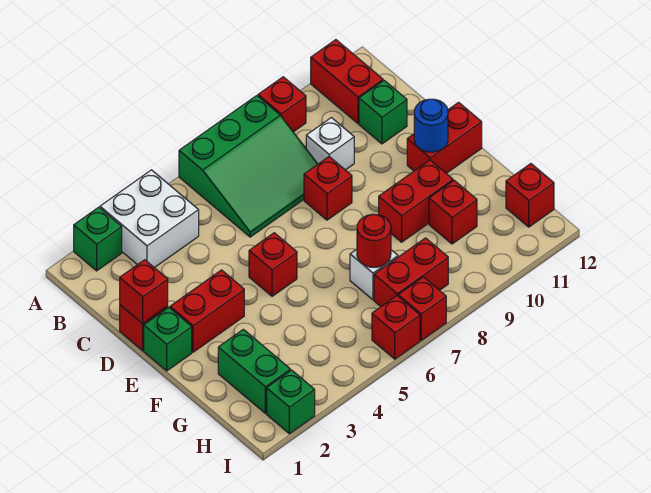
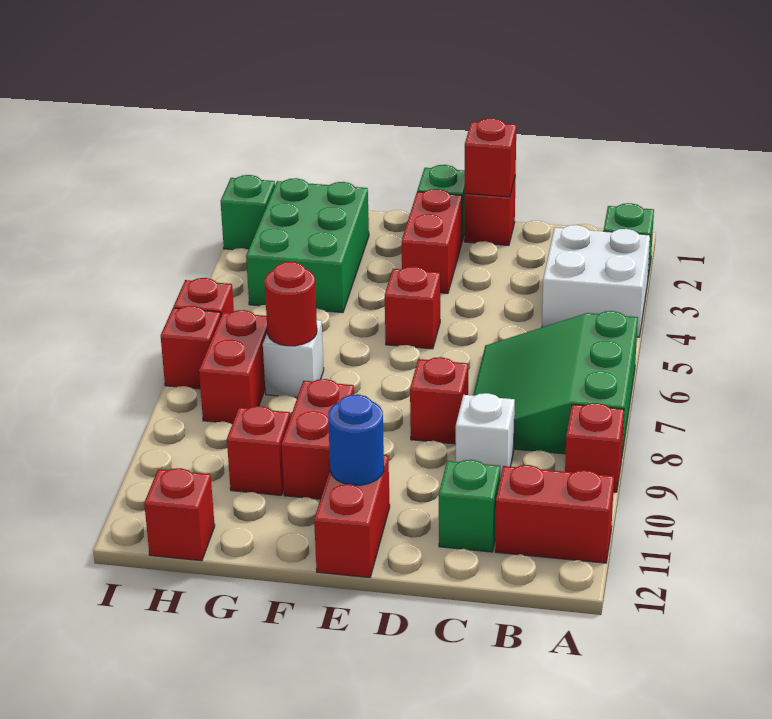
green brick G2:H2 level 1 -> green brick G2:H4 level 1

